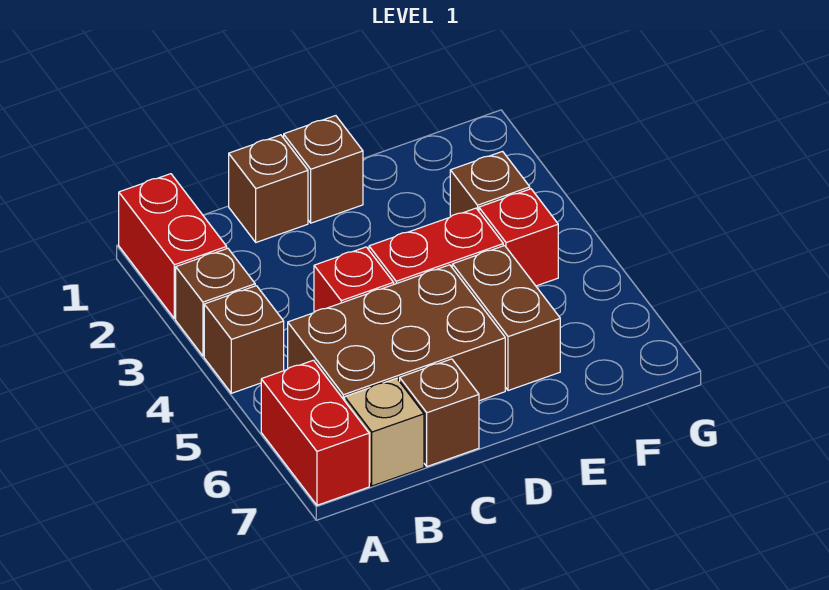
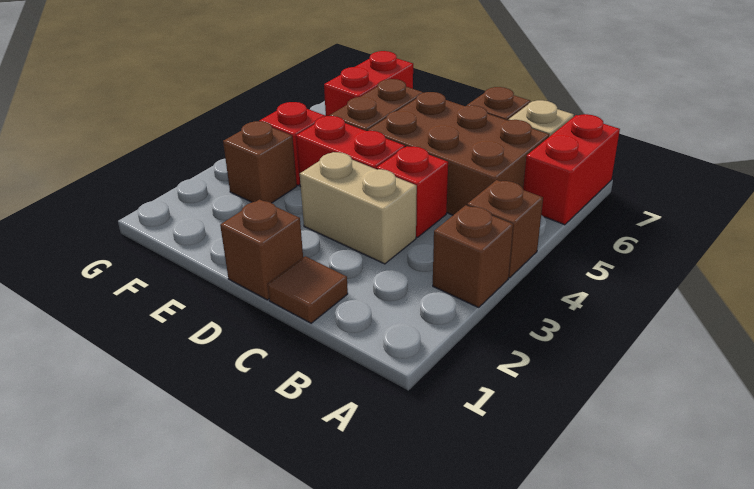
red brick A1:A2 level 1 -> red brick F6:F7 level 1
brown brick C1 level 1 -> brown tile C1 level 1
none -> tan brick C3:D3 level 1

